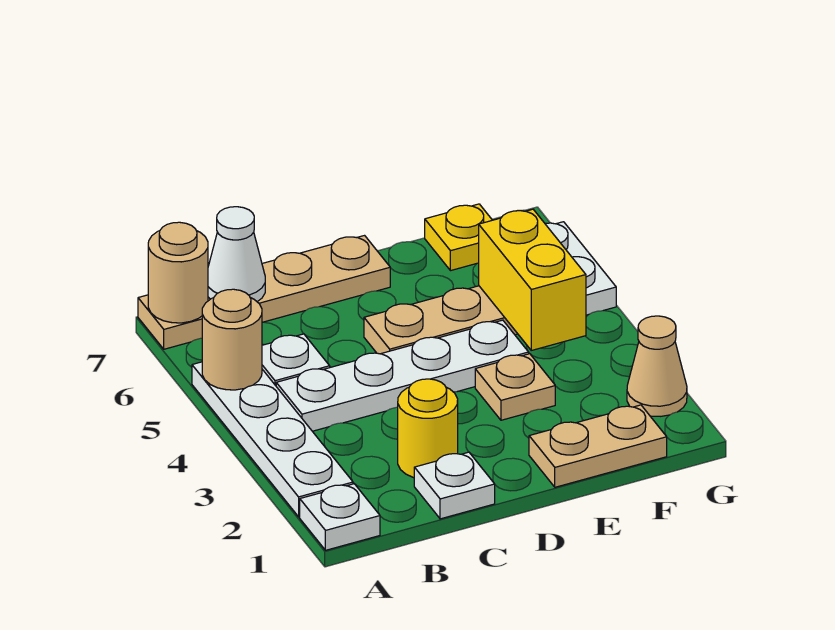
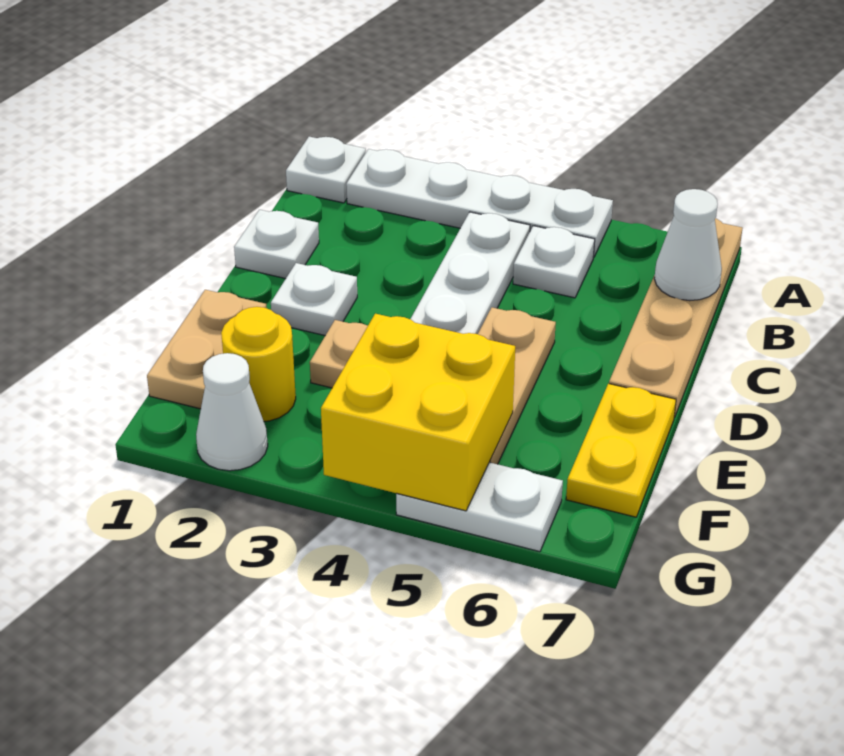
tan round brick A5 level 2 -> none
tan round brick A7 level 2 -> none
yellow round brick C2 level 1 -> yellow round brick F2 level 1
none -> white plate D2 level 1
yellow brick F4:F5 level 2 -> yellow brick F4:G5 level 2
yellow plate F7 level 1 -> yellow plate E7:F7 level 1
tan cone G2 level 1 -> white cone G2 level 1

